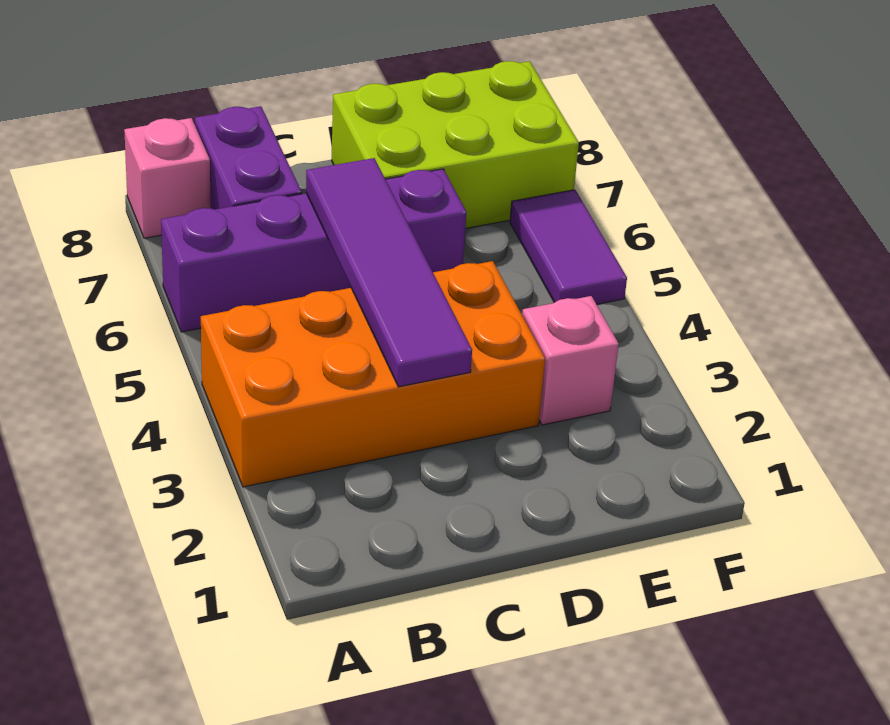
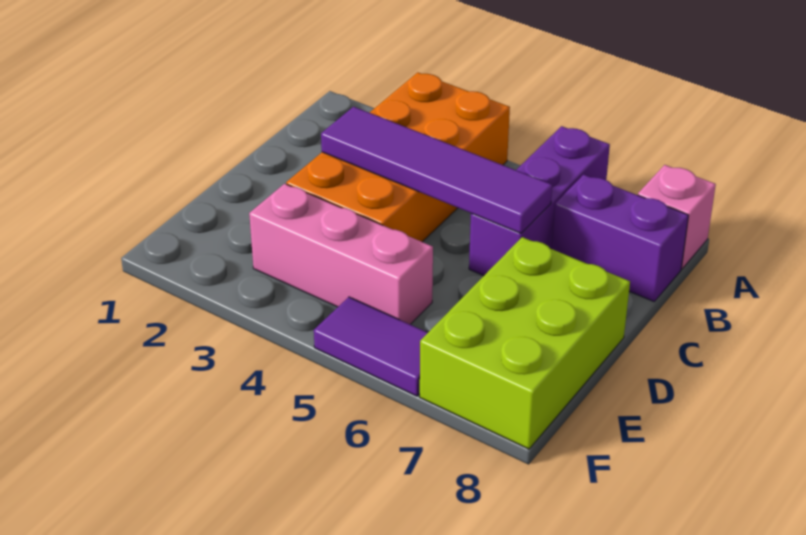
purple brick A6:D6 level 1 -> purple brick A6:C6 level 1
pink brick E3 level 1 -> pink brick E3:E5 level 1

